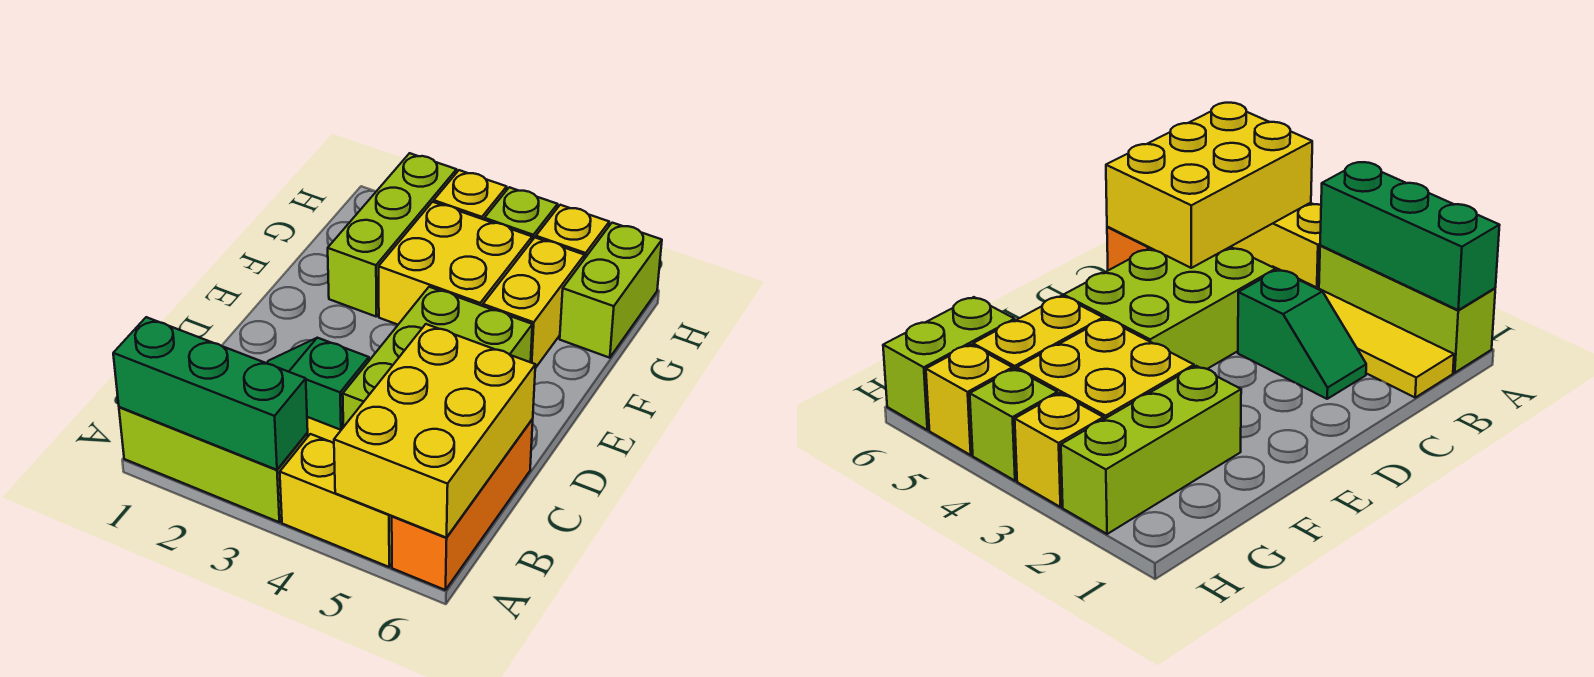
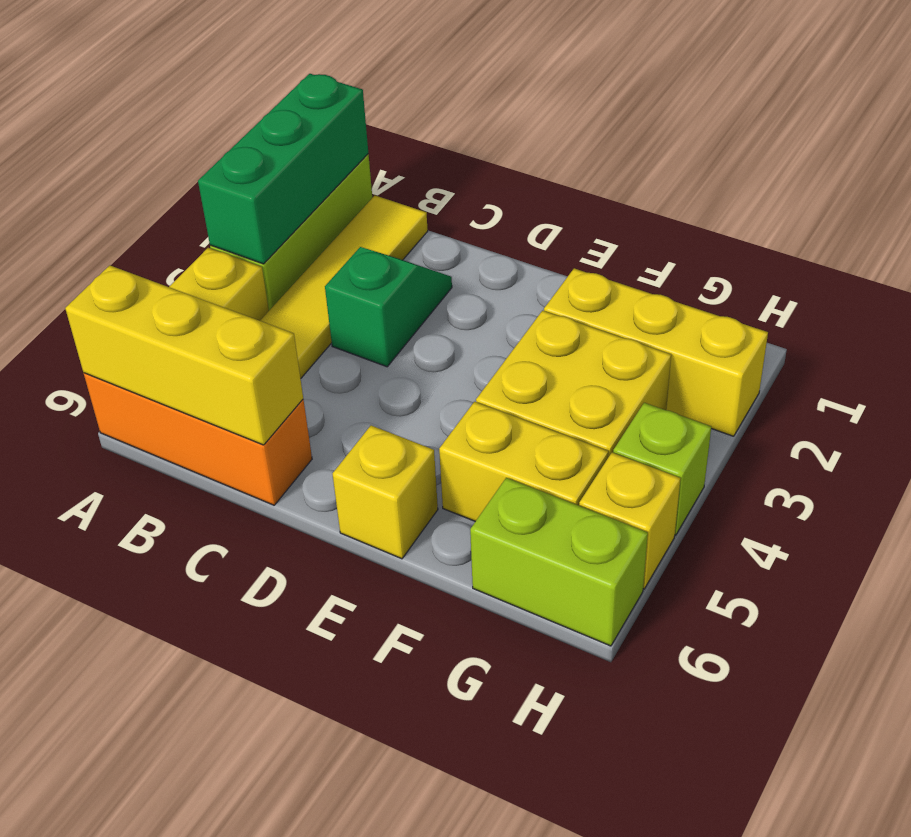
yellow brick A5:C6 level 2 -> yellow brick A6:C6 level 2
lime brick C4:E5 level 1 -> none
lime brick F2:H2 level 1 -> yellow brick F2:H2 level 1
yellow brick H3 level 1 -> yellow brick E6 level 1

